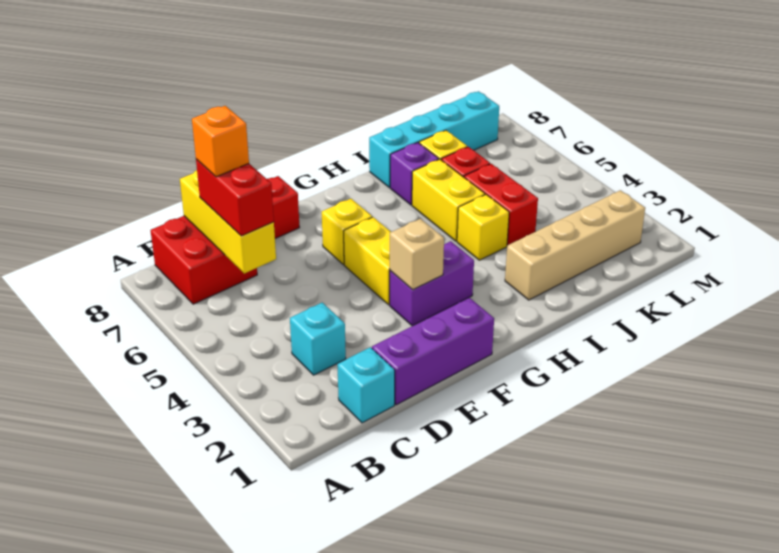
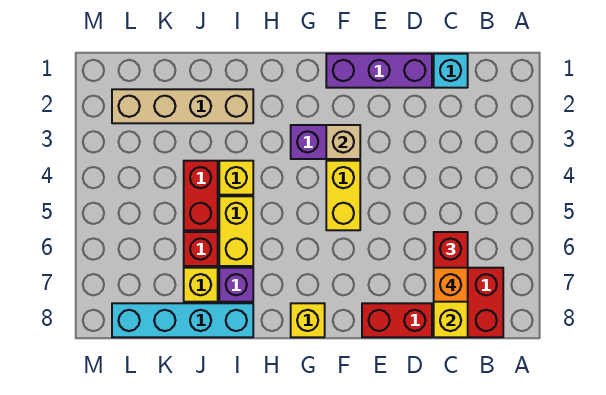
cyan brick C3 level 1 -> none
yellow brick F6 level 1 -> yellow brick G8 level 1

